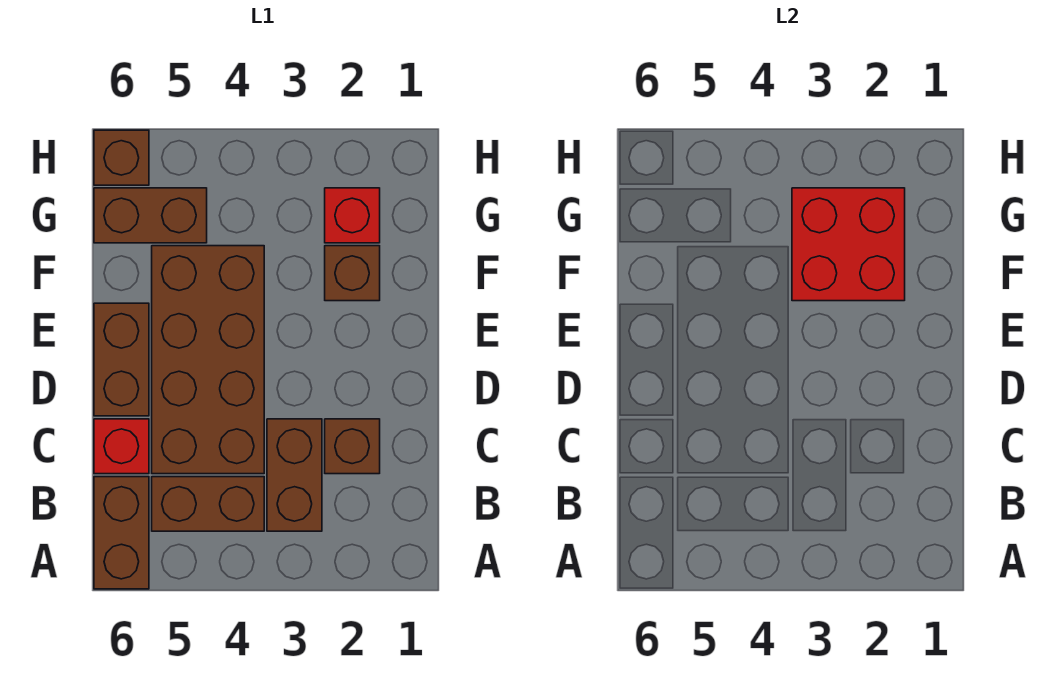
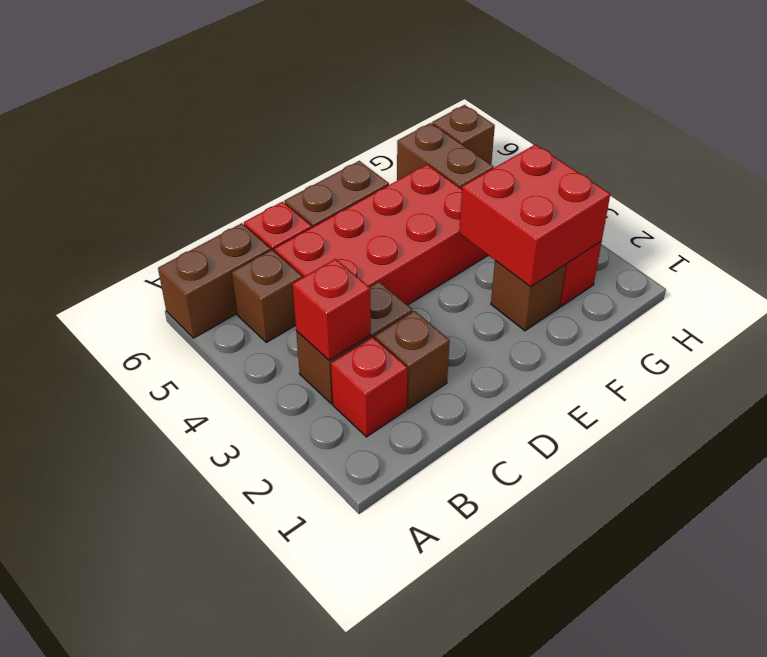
none -> red brick B2 level 1
none -> red brick B3 level 2
brown brick B4:B5 level 1 -> brown brick B5 level 1
brown brick C4:F5 level 1 -> red brick C4:F5 level 1

